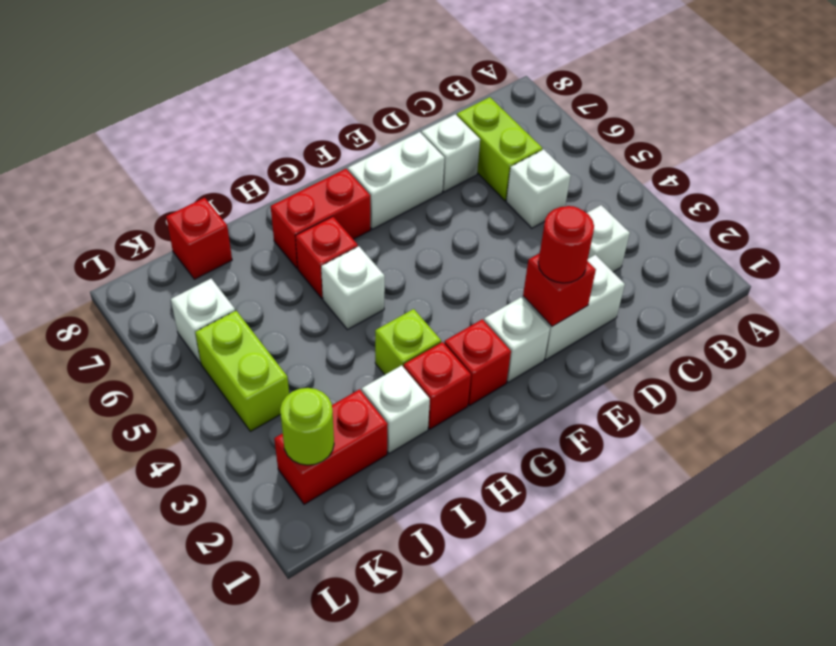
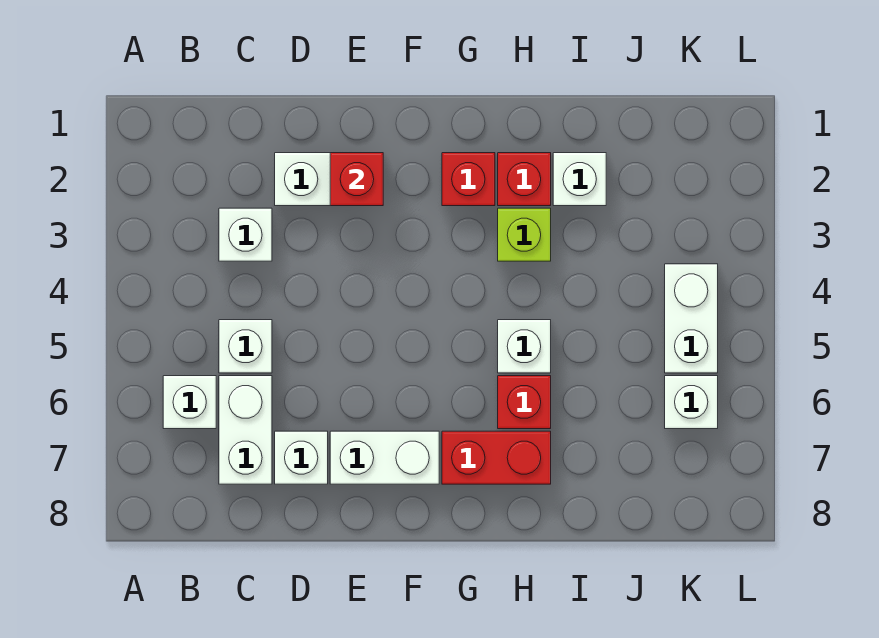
lime brick C6:C7 level 1 -> white brick C6:C7 level 1
red round brick E2 level 3 -> none
white brick F2 level 1 -> white brick B6 level 1
red brick J2:K2 level 1 -> none
red brick J8 level 1 -> none
lime round brick K2 level 2 -> none
lime brick K4:K5 level 1 -> white brick K4:K5 level 1

